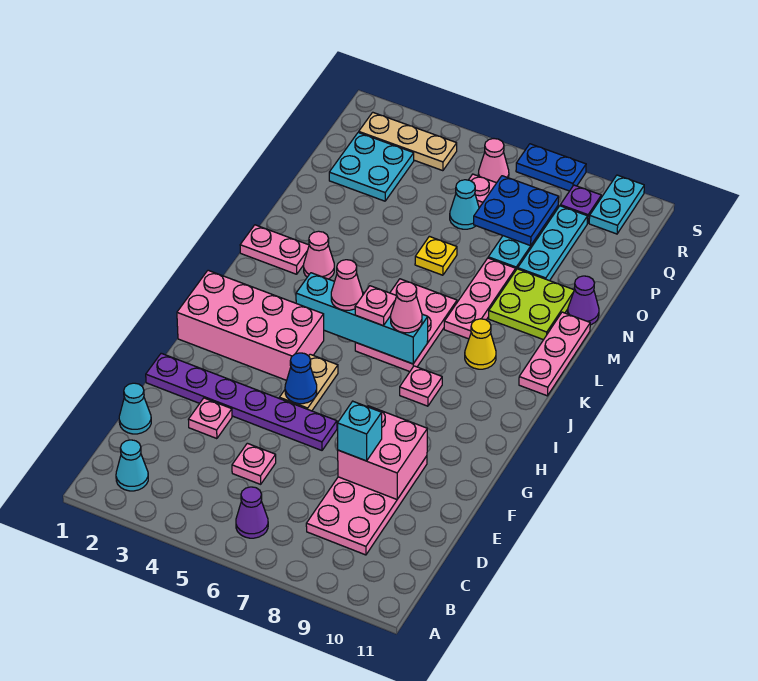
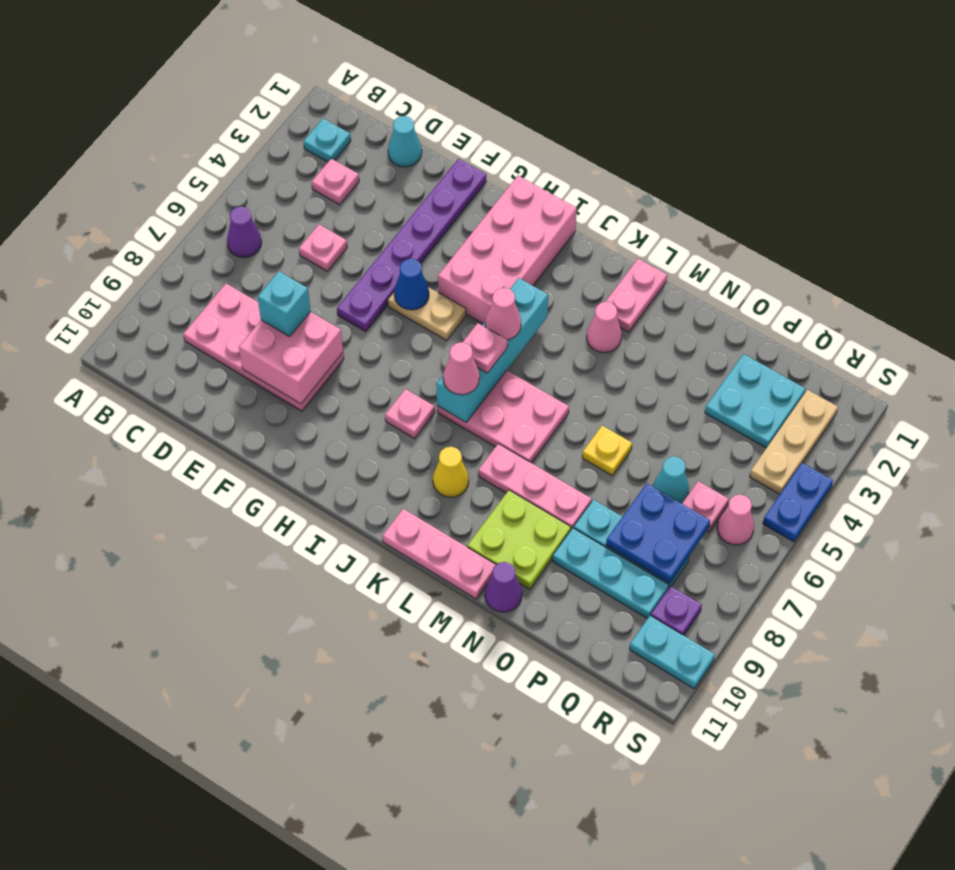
cyan cone B2 level 1 -> cyan plate B2 level 1
pink plate E3 level 1 -> pink plate C3 level 1
blue plate S7:S8 level 1 -> blue plate S4:S5 level 1

